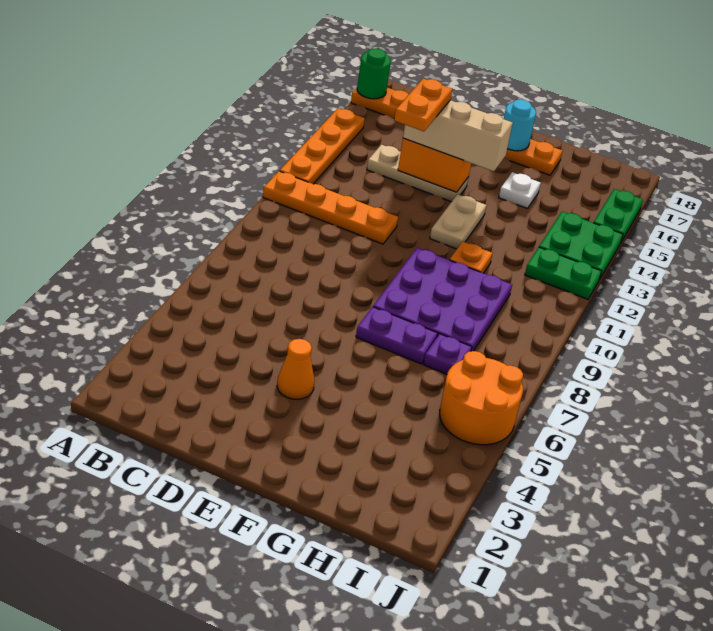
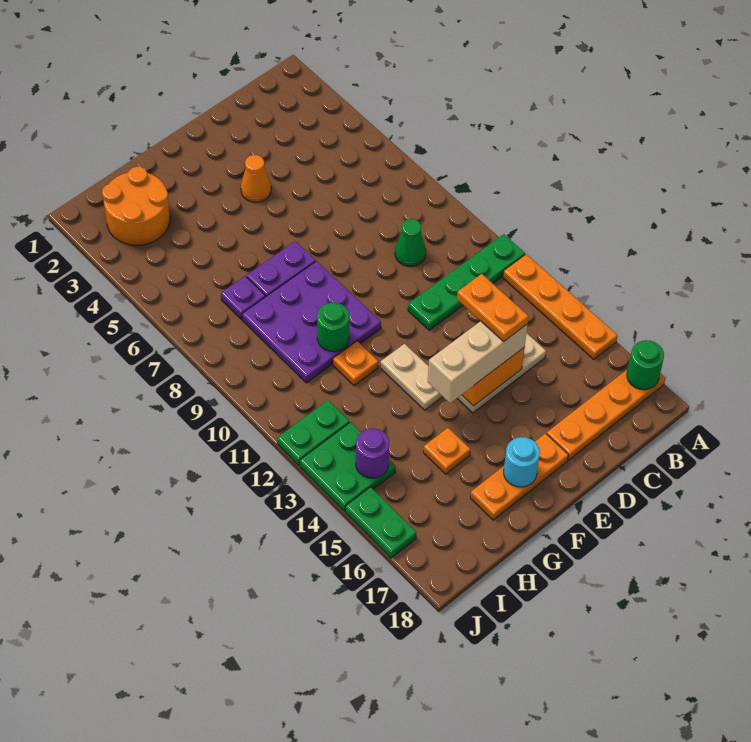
orange plate A11:D11 level 1 -> green plate A11:D11 level 1
none -> green cone C9 level 1
none -> green round brick G10 level 2
white plate G15 level 1 -> orange plate G15 level 1
orange round brick I5:J6 level 1 -> orange round brick H2:I3 level 1
none -> purple round brick I14 level 2

